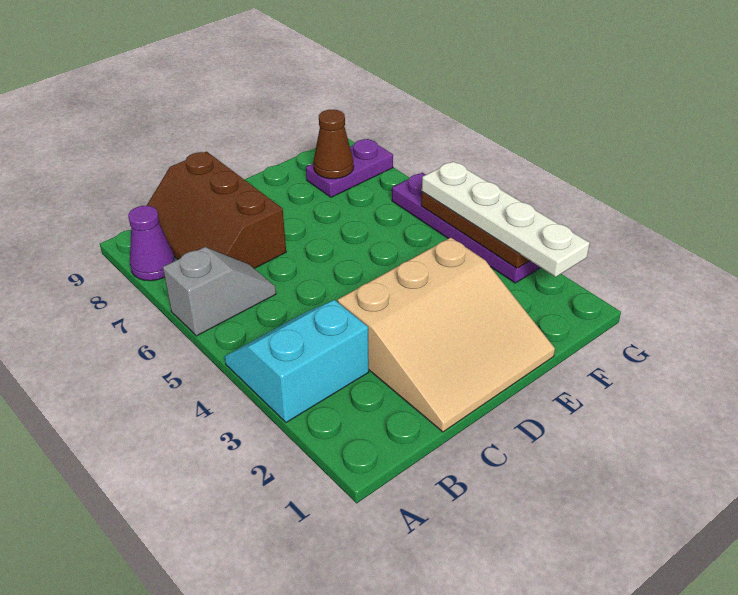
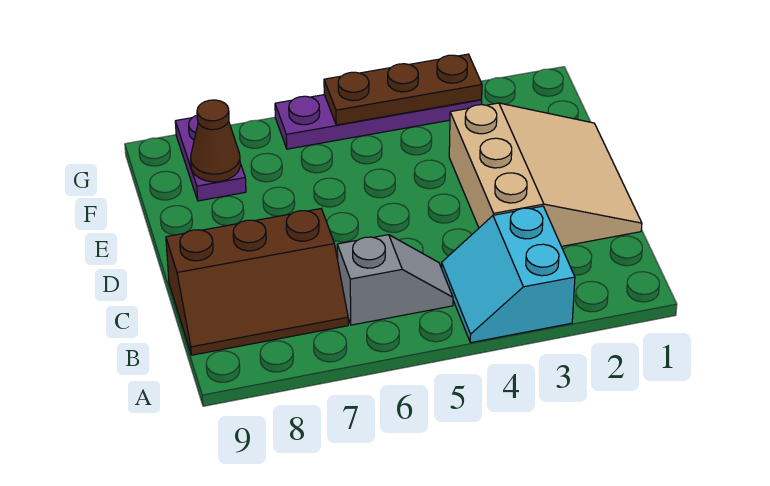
grey slope A6:B6 level 1 top A -> grey slope B5:B6 level 1 top 6
purple cone A8 level 1 -> none
white plate G2:G5 level 3 -> none

